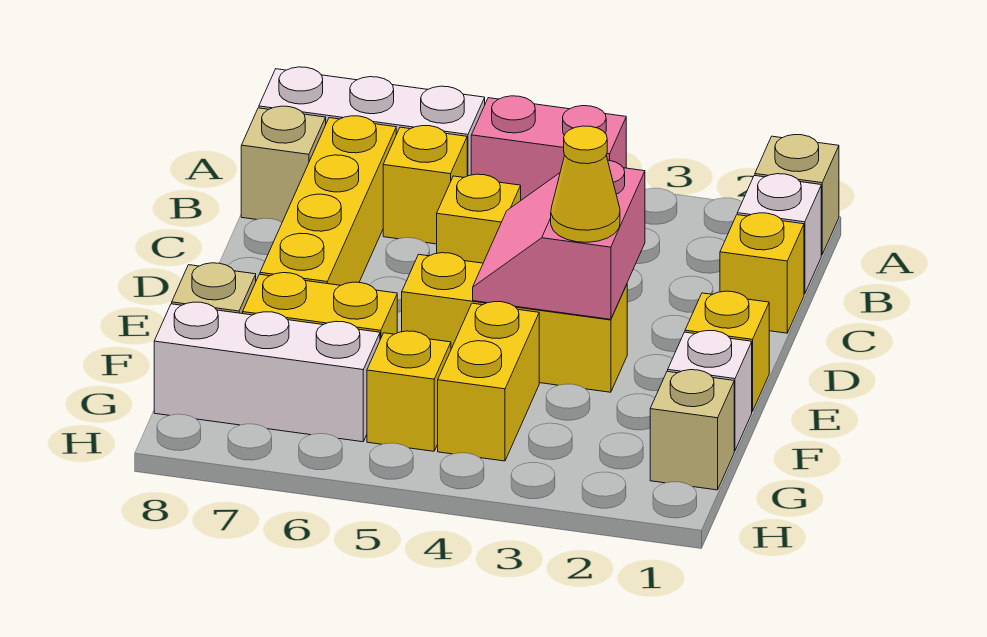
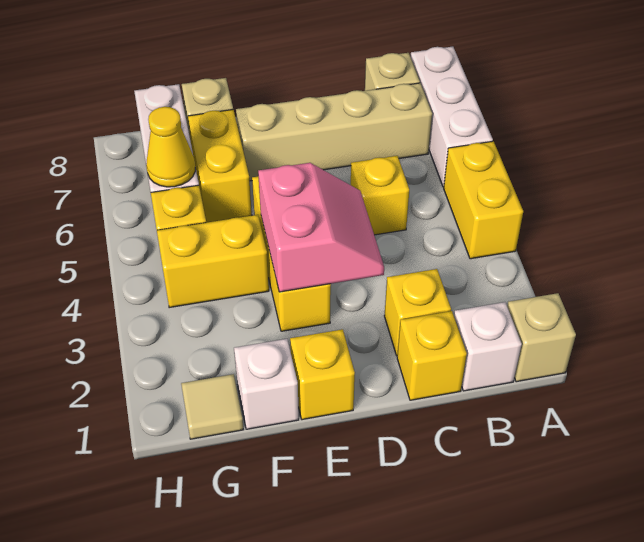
pink brick A4:A5 level 1 -> yellow brick A4:A5 level 1
yellow brick B6 level 1 -> yellow brick C2 level 1
yellow brick B7:E7 level 1 -> tan brick B7:E7 level 1
pink slope D3:E4 level 2 top 3 -> pink slope D3:E4 level 2 top E
yellow cone E3 level 3 -> yellow cone G6 level 2
tan brick G1 level 1 -> tan tile G1 level 1

